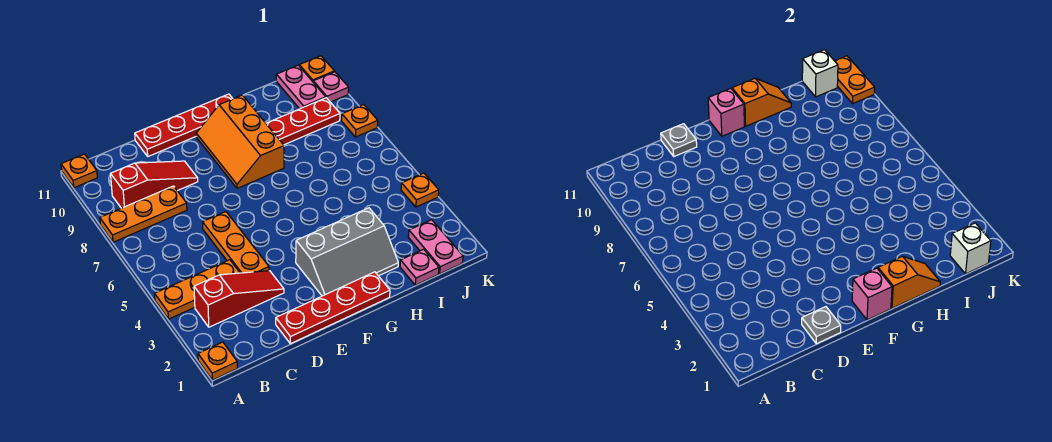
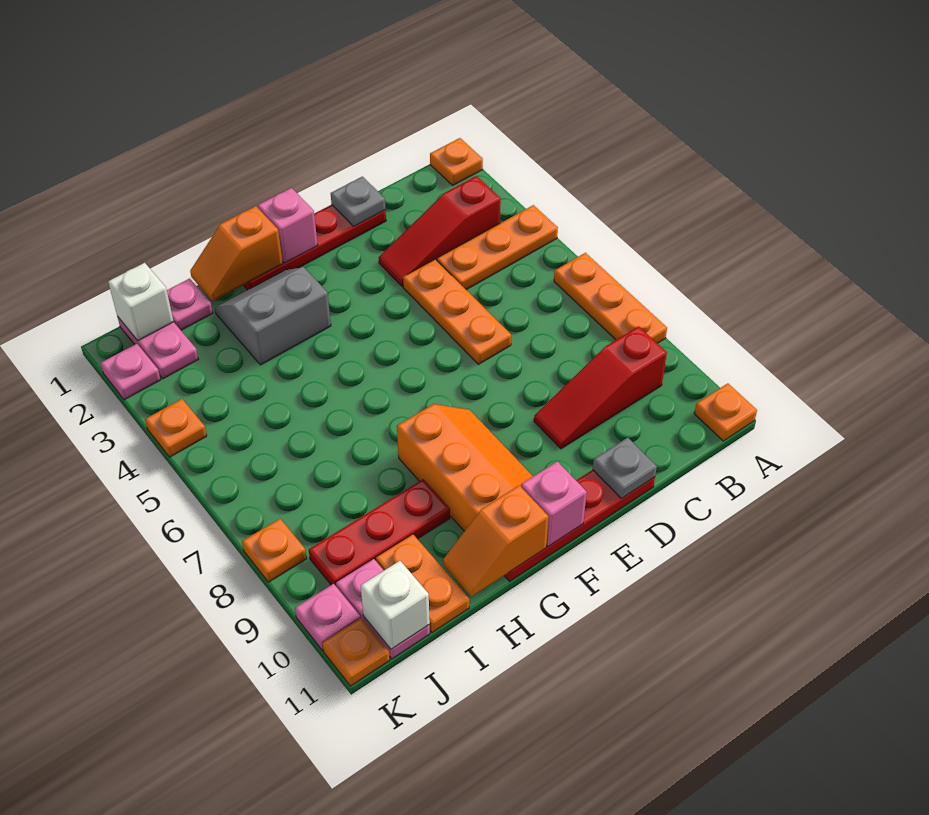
orange plate A8:C8 level 1 -> orange plate A6:A8 level 1
grey slope F2:H3 level 1 top 3 -> grey slope G2:H3 level 1 top 3
none -> pink plate K2 level 1
orange plate K10:K11 level 2 -> orange plate I10:I11 level 1

